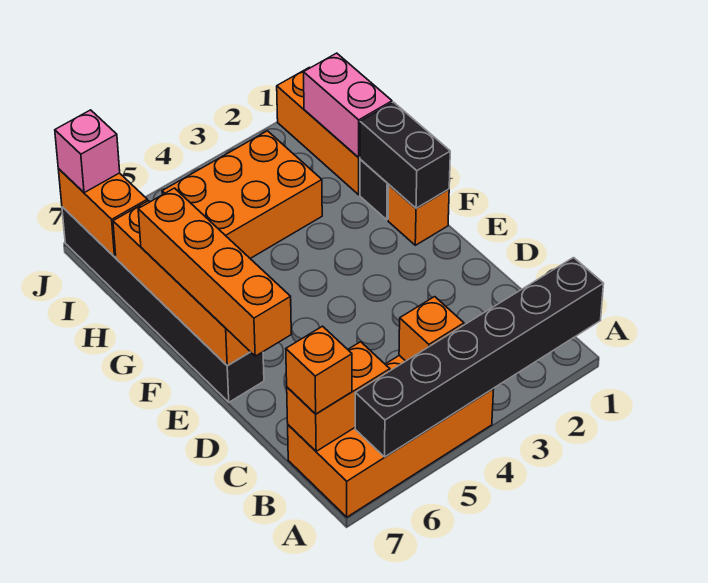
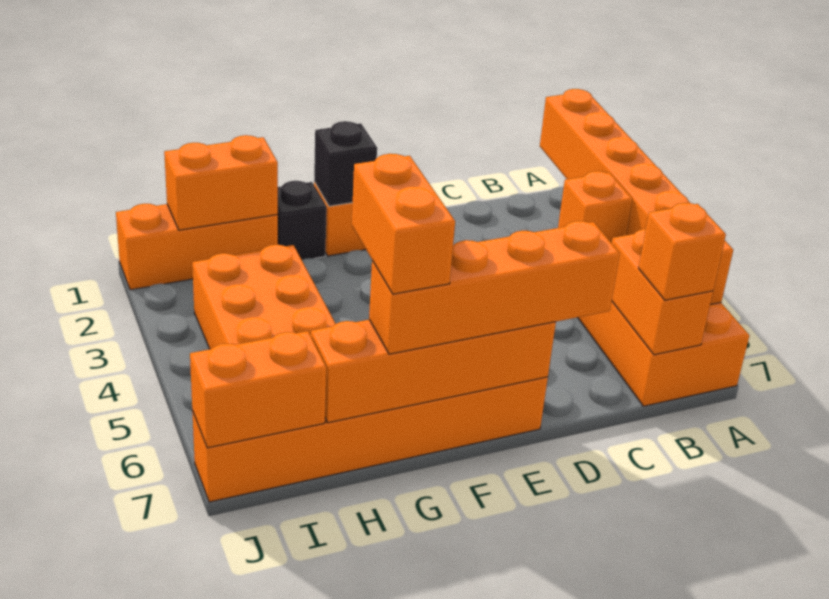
black brick A1:A6 level 2 -> orange brick A1:A6 level 2
black brick E7:J7 level 1 -> orange brick E7:J7 level 1
black brick F1:G1 level 2 -> black brick F1 level 2
none -> orange brick G6:G7 level 4
pink brick H1:I1 level 2 -> orange brick H1:I1 level 2
pink brick J7 level 3 -> none

